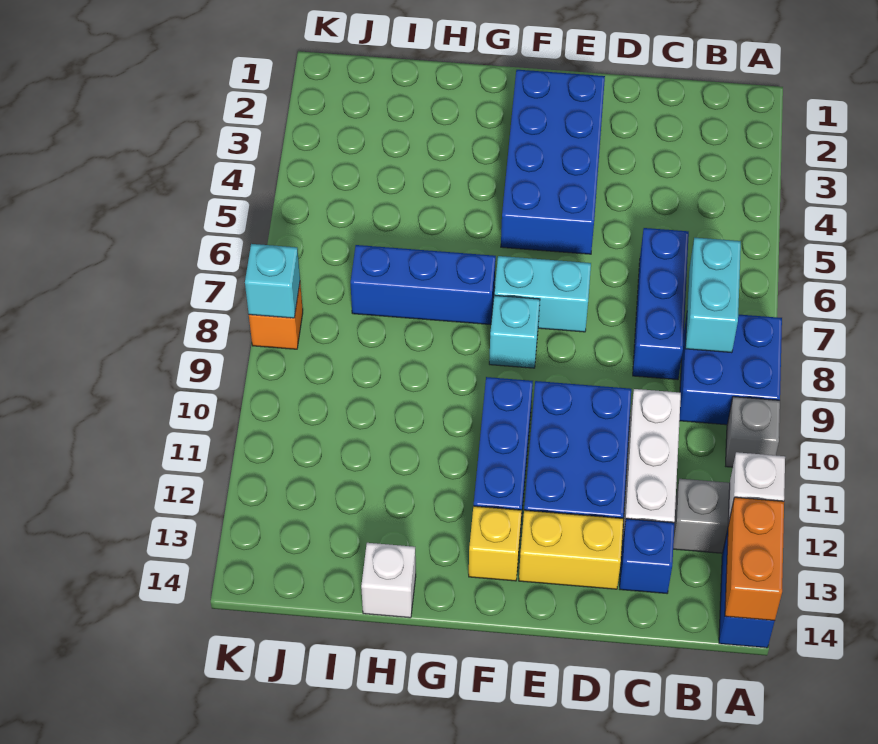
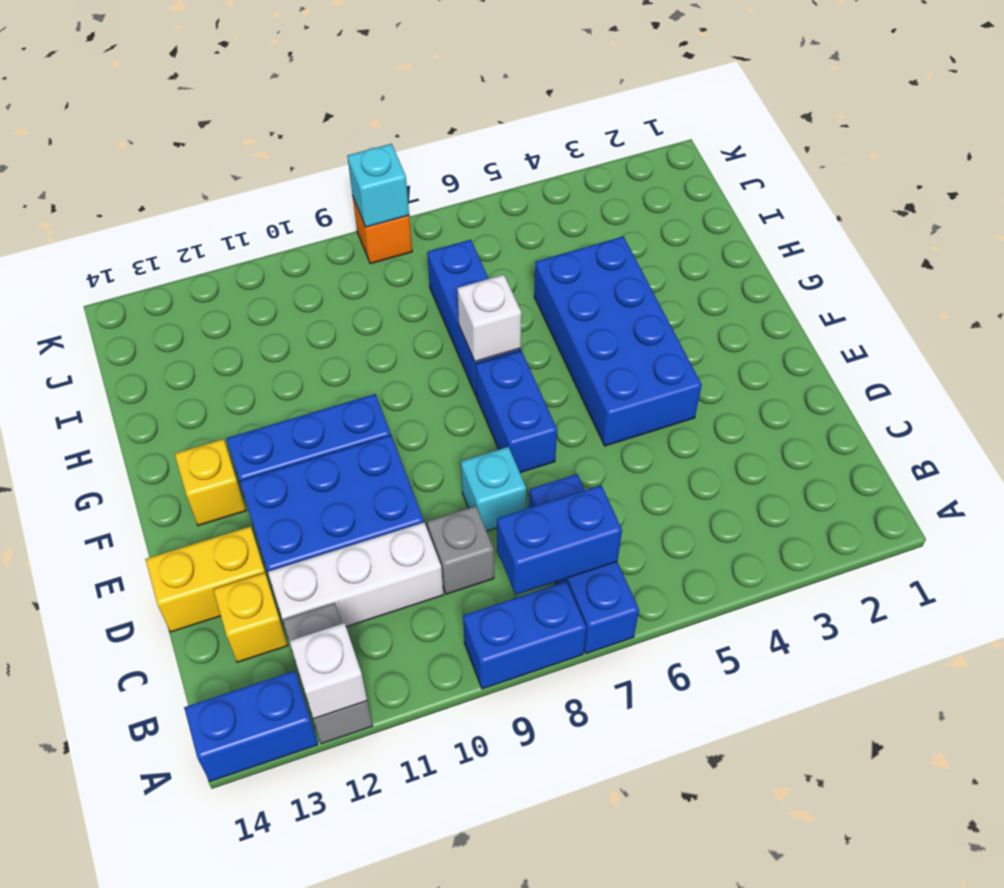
blue brick A8:B9 level 1 -> blue brick A8:A9 level 1
grey brick A10 level 1 -> grey brick C9 level 1
orange brick A13:A14 level 2 -> none
cyan brick B7:B8 level 2 -> blue brick B7:B8 level 2
blue brick C6:C8 level 1 -> blue brick A7:C7 level 1
blue brick C13 level 1 -> yellow brick C13 level 1
yellow brick D13:E13 level 1 -> yellow brick D13:D14 level 1
blue brick E2:F5 level 1 -> blue brick E4:H5 level 1
cyan brick E7:F7 level 1 -> blue brick E7:F7 level 1
cyan brick F8 level 1 -> cyan brick D8 level 1
white brick H14 level 1 -> white brick G7 level 2

